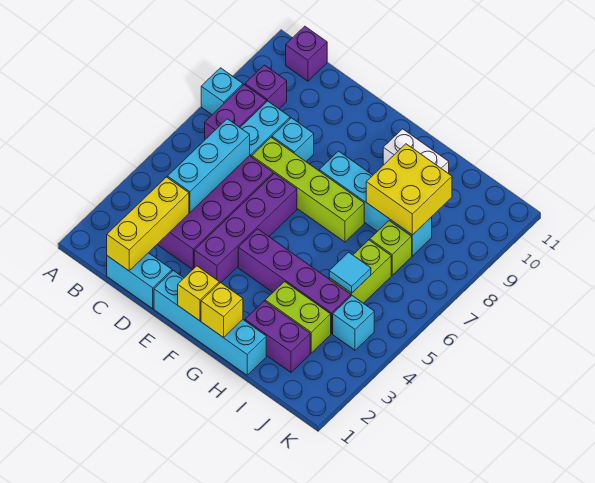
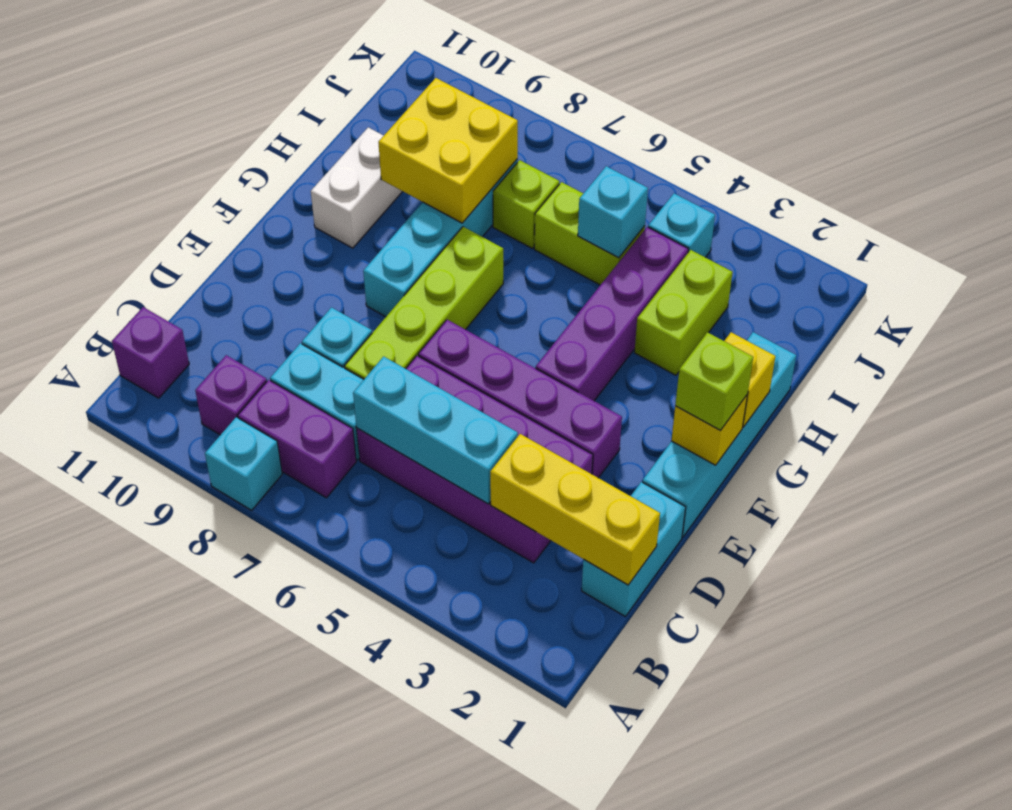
none -> lime brick F1 level 3
purple brick H2:I2 level 1 -> none
cyan tile I5 level 2 -> cyan brick I5 level 2

